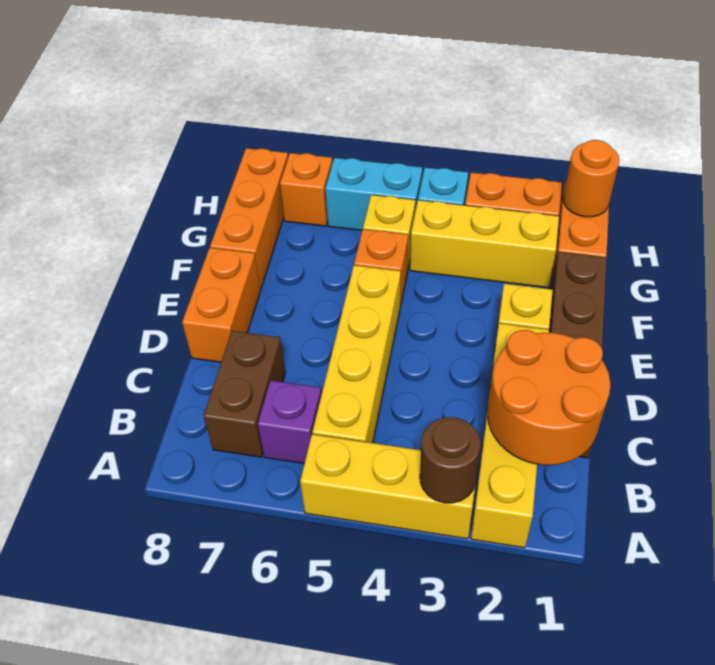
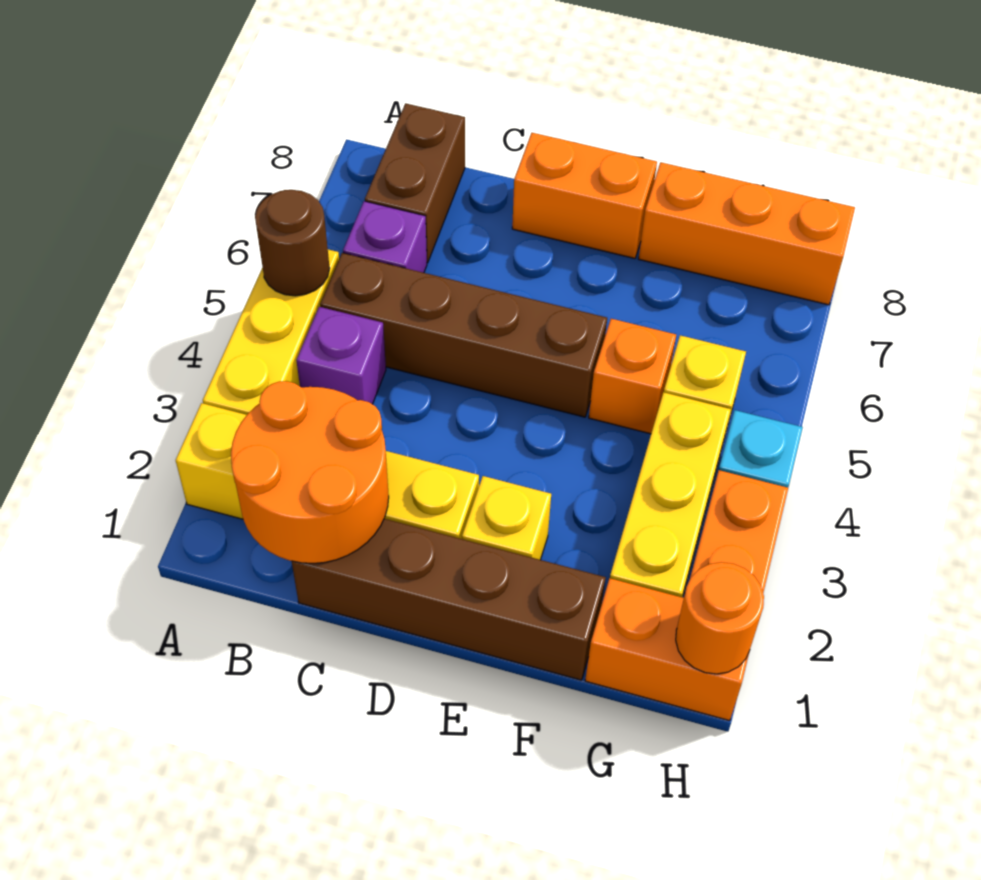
brown round brick A3 level 2 -> brown round brick A5 level 2
none -> purple brick B4 level 1
yellow brick B5:E5 level 1 -> brown brick B5:E5 level 1
brown brick B7:C7 level 1 -> brown brick B7:B8 level 1
cyan brick H5:H6 level 1 -> none
orange brick H7 level 1 -> none

